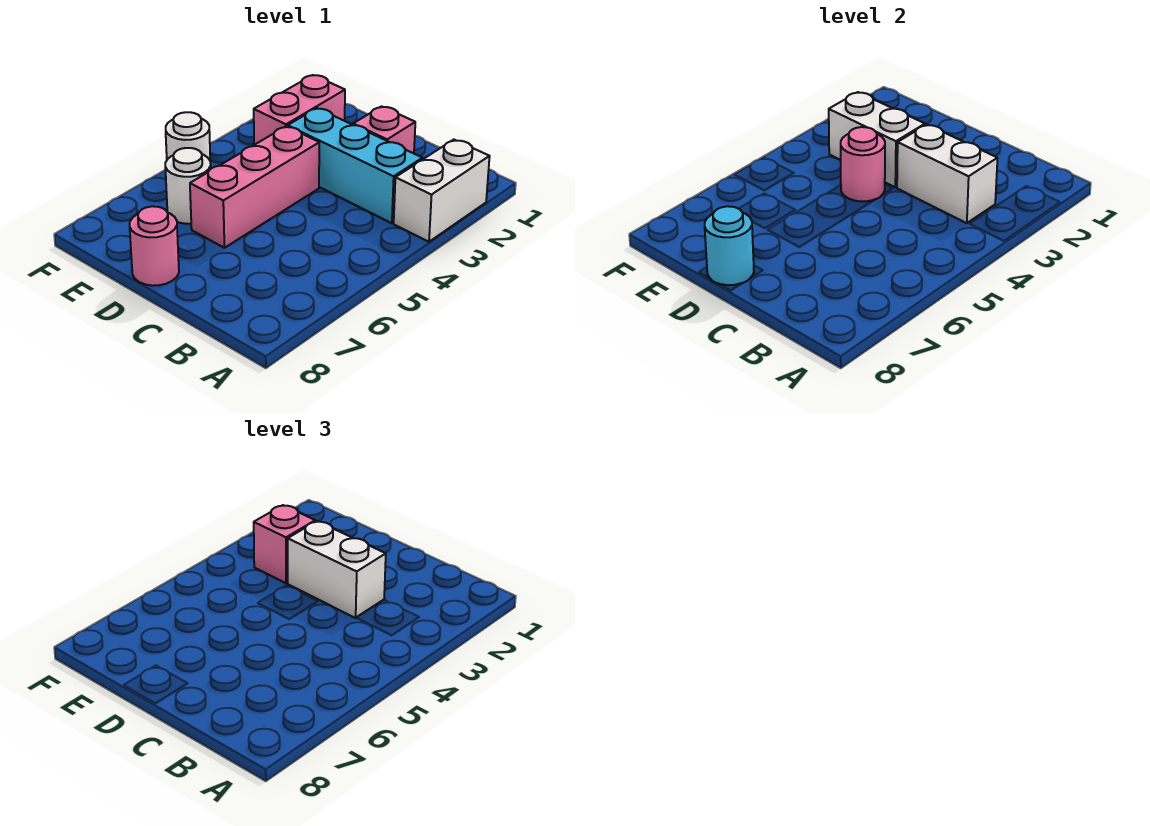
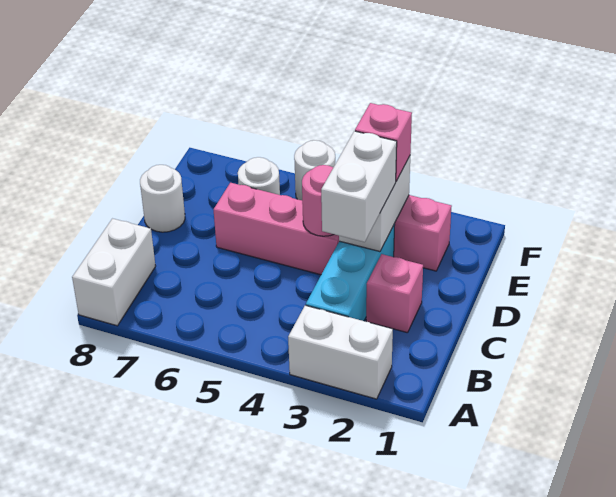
white brick B3:C3 level 2 -> white brick A8:B8 level 1
pink round brick D8 level 1 -> white round brick D8 level 1
cyan round brick D8 level 2 -> none

